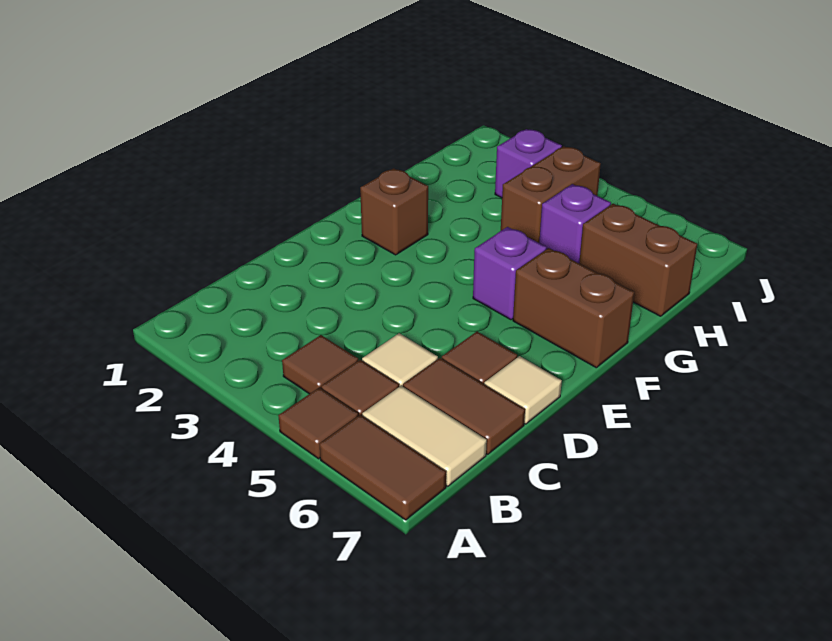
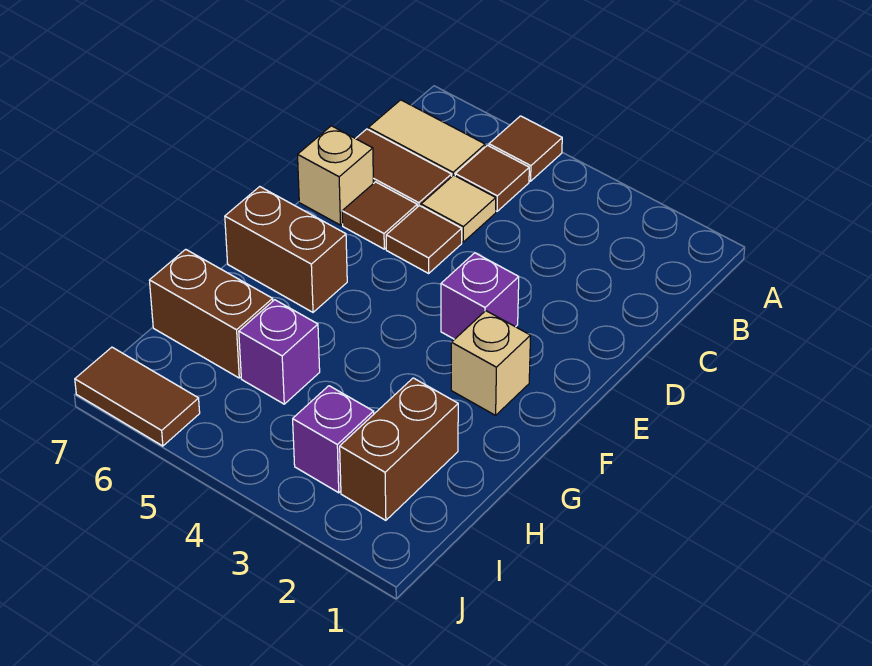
brown tile A6:A7 level 1 -> brown tile J6:J7 level 1
brown tile B4 level 1 -> brown tile D5 level 1
tan tile D7 level 1 -> tan brick D7 level 1
brown brick F2 level 1 -> tan brick F2 level 1
purple brick F5 level 1 -> purple brick E3 level 1
brown brick H4:I4 level 1 -> brown brick H2:I2 level 1

